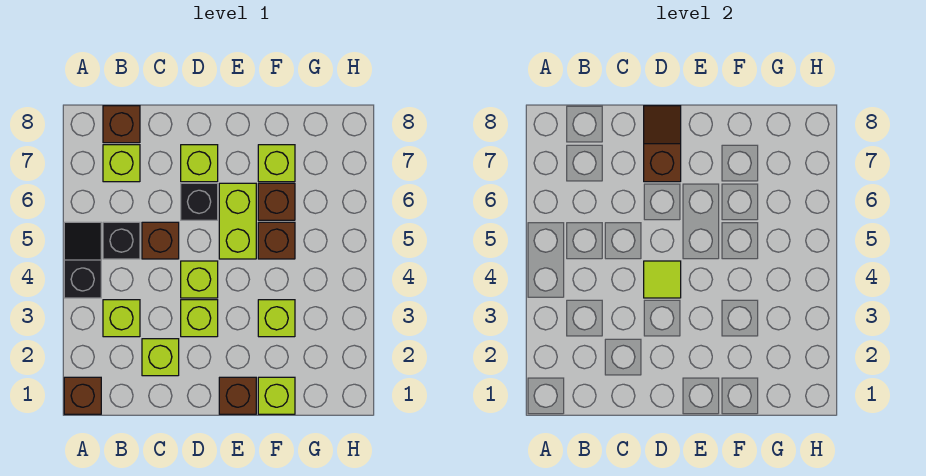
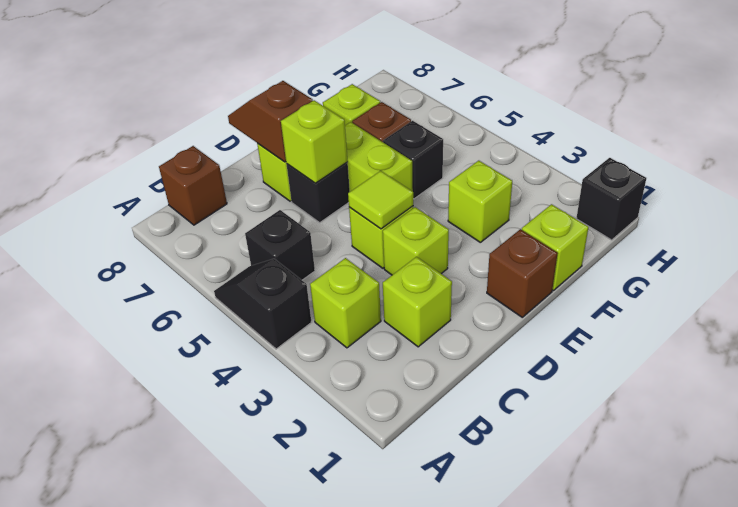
brown brick A1 level 1 -> none
lime brick B7 level 1 -> lime brick D6 level 2
brown brick C5 level 1 -> none
brown brick F5 level 1 -> black brick F5 level 1
none -> black brick H1 level 1

